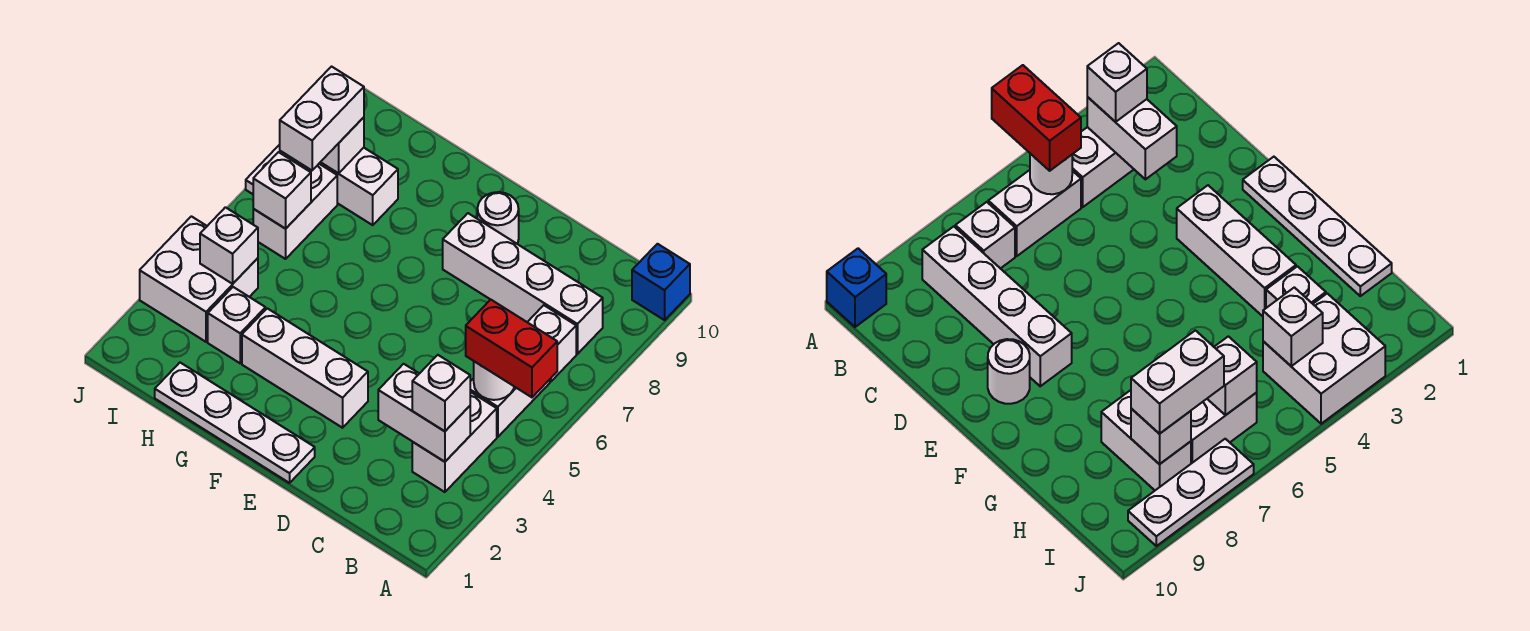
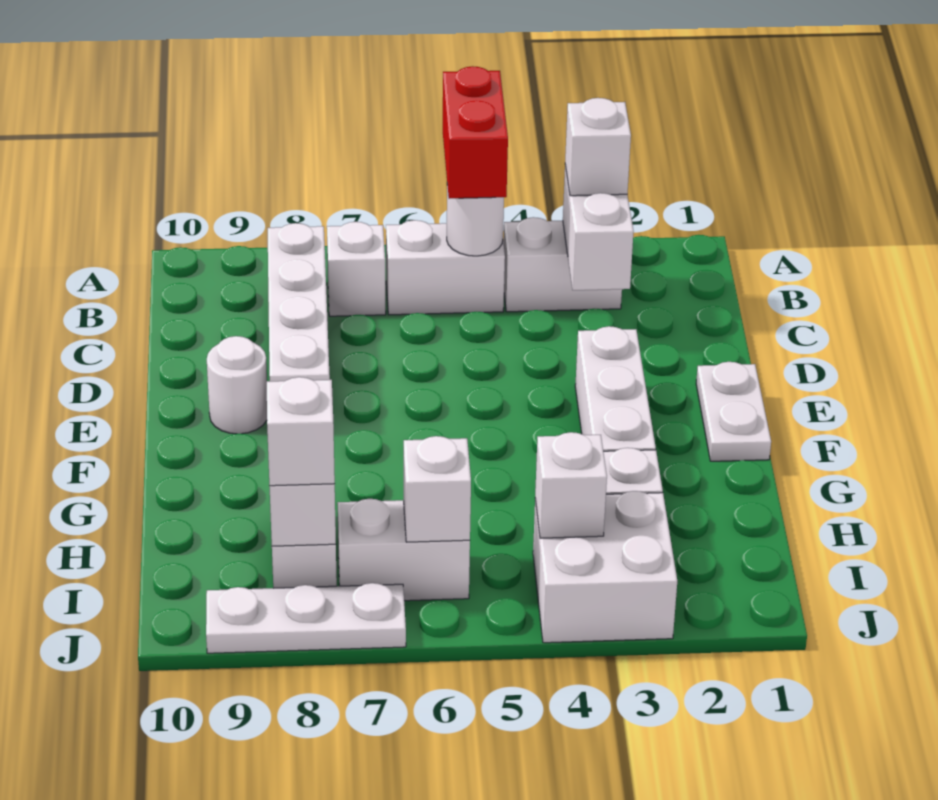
blue brick A10 level 1 -> none
white plate E1:H1 level 1 -> white plate E1:F1 level 1
white brick I7:I8 level 3 -> white brick I8 level 3

